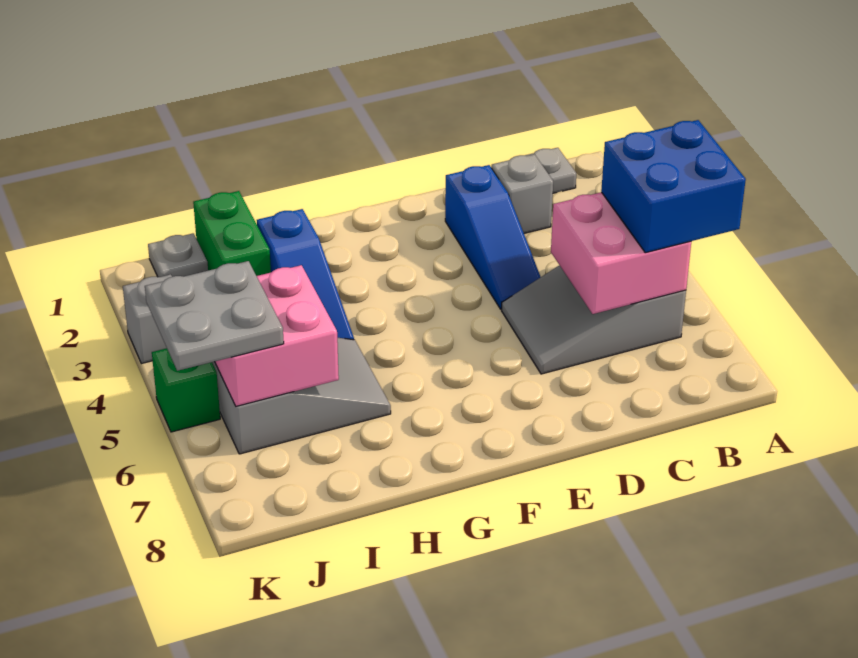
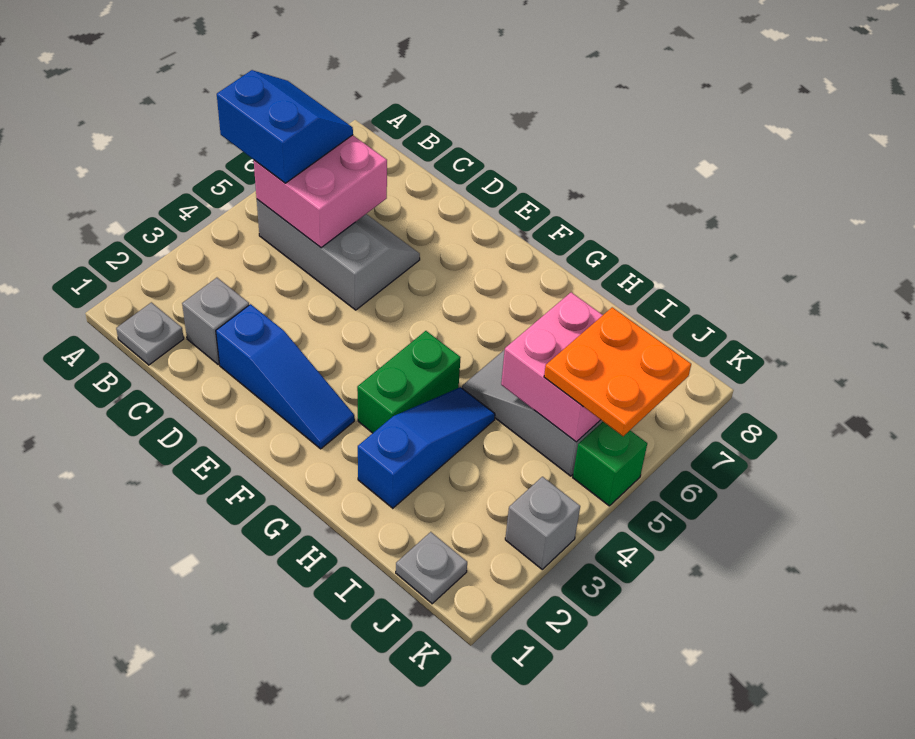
blue brick A5:B6 level 3 -> blue slope A5:B6 level 3 top 5
grey slope B5:D6 level 1 top B -> grey slope B5:D6 level 1 top 5
blue slope D2:D4 level 1 top 2 -> blue slope D2:F2 level 1 top D
green brick I1:I2 level 1 -> green brick G3:G4 level 1
grey plate J5:K6 level 3 -> orange plate J5:K6 level 3

